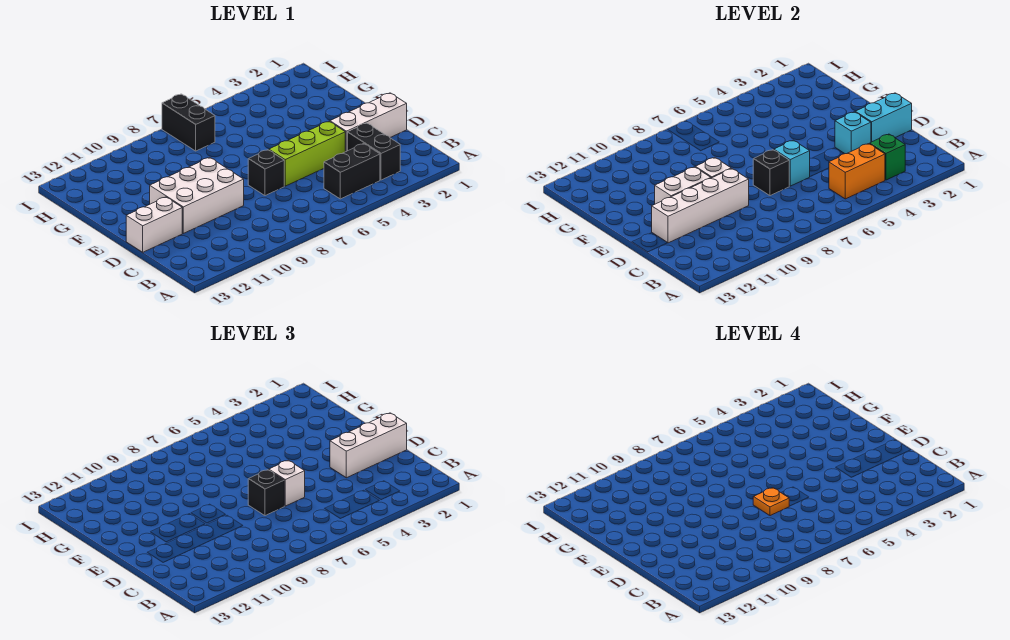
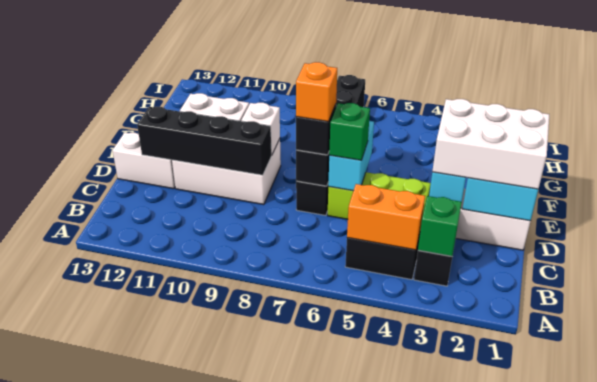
white brick D1:D3 level 3 -> white brick D1:E3 level 3
cyan brick D6 level 2 -> cyan brick D6:E6 level 2
white brick D6 level 3 -> green brick D6 level 3
orange plate D7 level 4 -> orange brick D7 level 4
white brick D9:D12 level 2 -> black brick D9:D12 level 2

